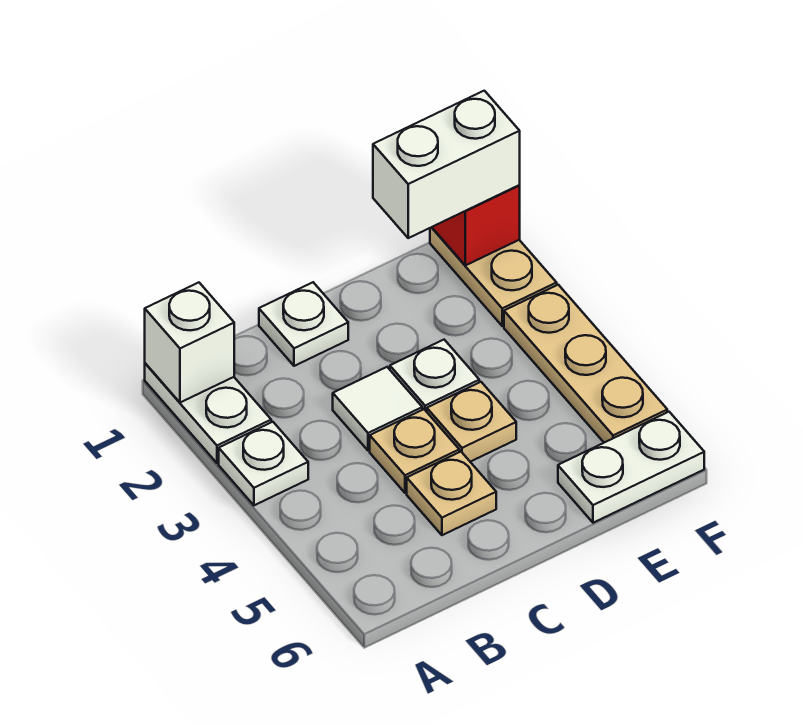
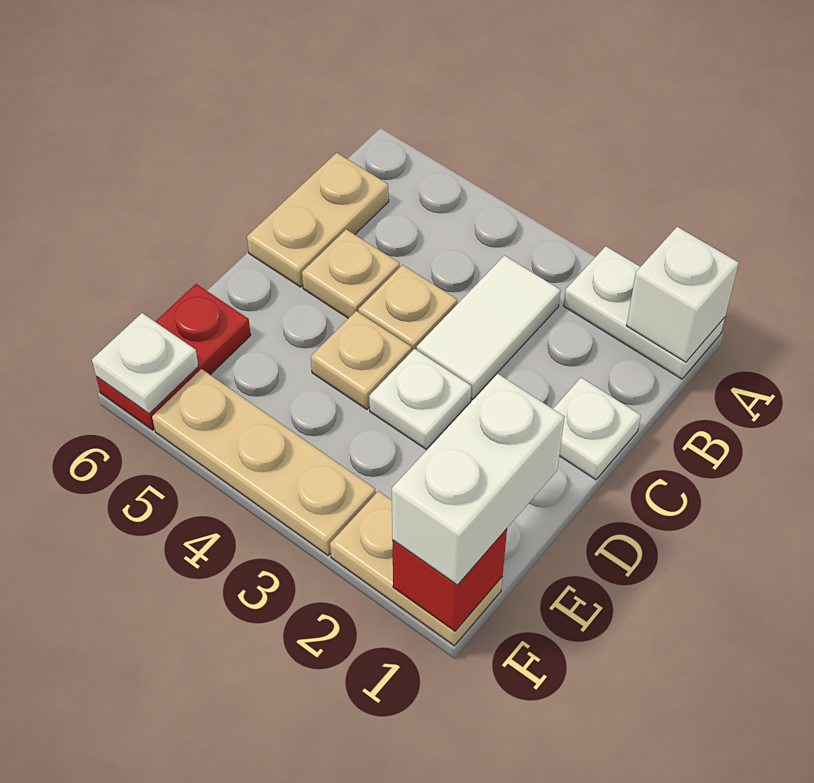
white plate A3 level 1 -> white plate F6 level 2
none -> tan plate B6:C6 level 1
white tile C3 level 1 -> white tile B3:C3 level 1
white plate E6:F6 level 1 -> red plate E6:F6 level 1

